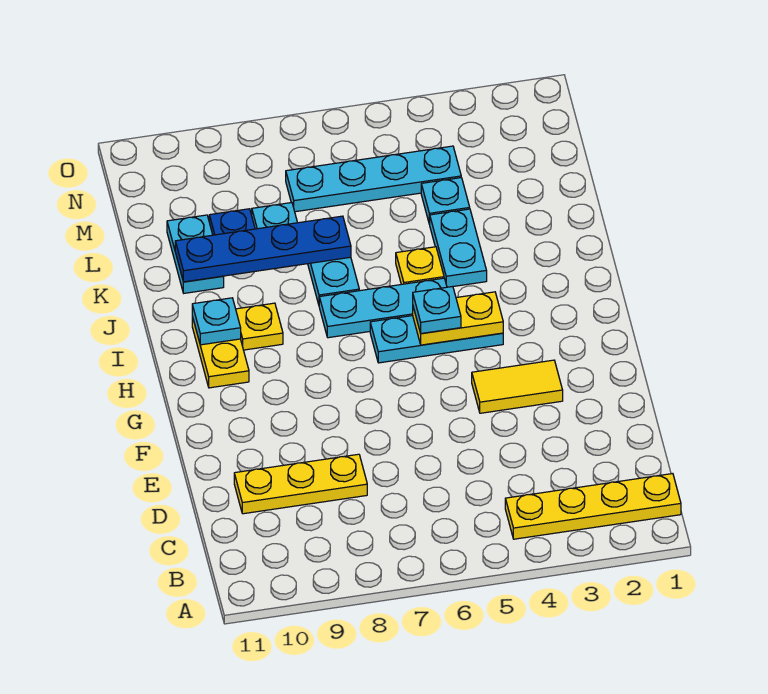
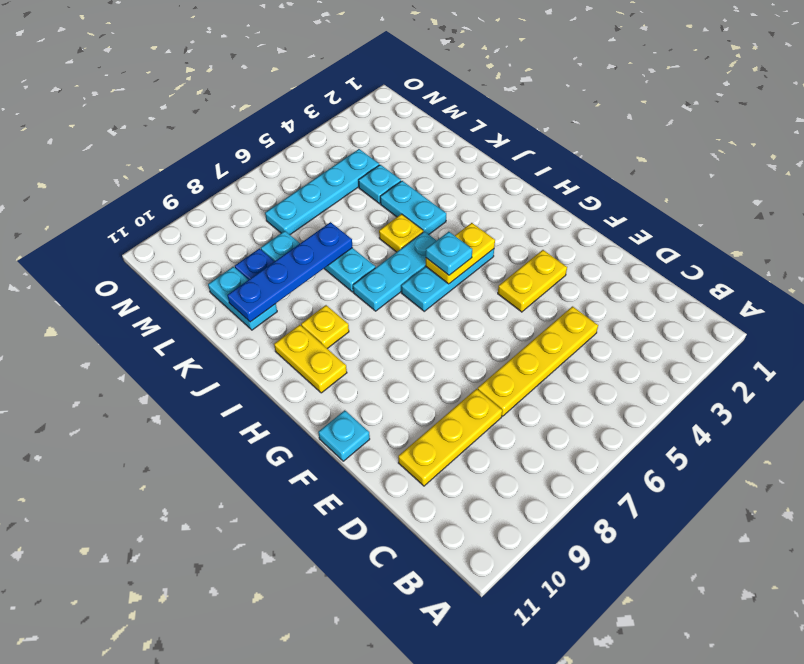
yellow plate B1:B4 level 1 -> yellow plate D4:D7 level 1
yellow tile F3:F4 level 1 -> yellow plate F3:F4 level 1
cyan plate I10 level 2 -> cyan plate F11 level 1

